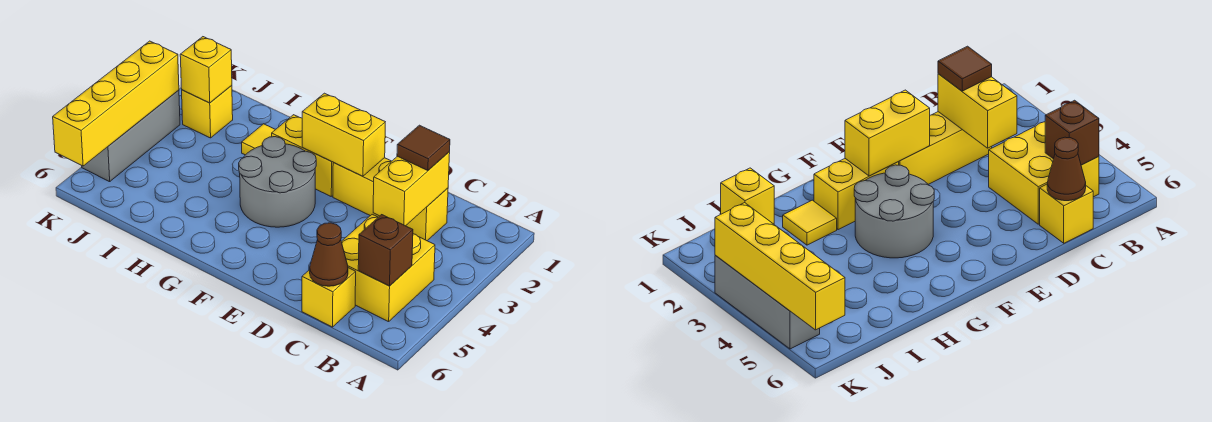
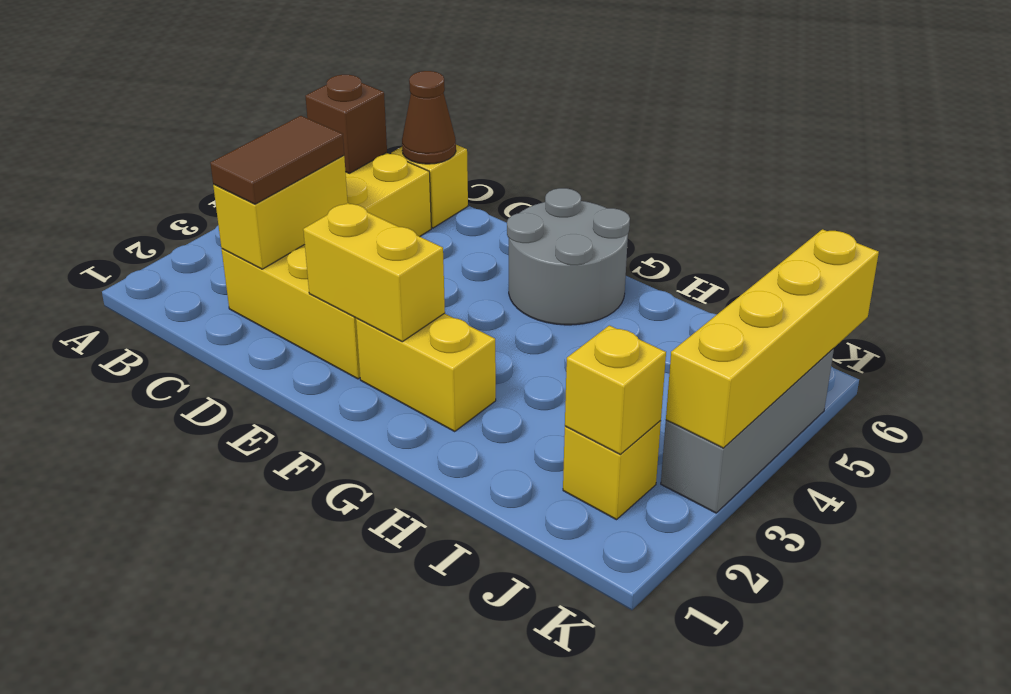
brown tile C2 level 3 -> brown tile C2:C3 level 3
grey round brick F3:G4 level 1 -> grey round brick F5:G6 level 1
yellow tile H2 level 1 -> none

